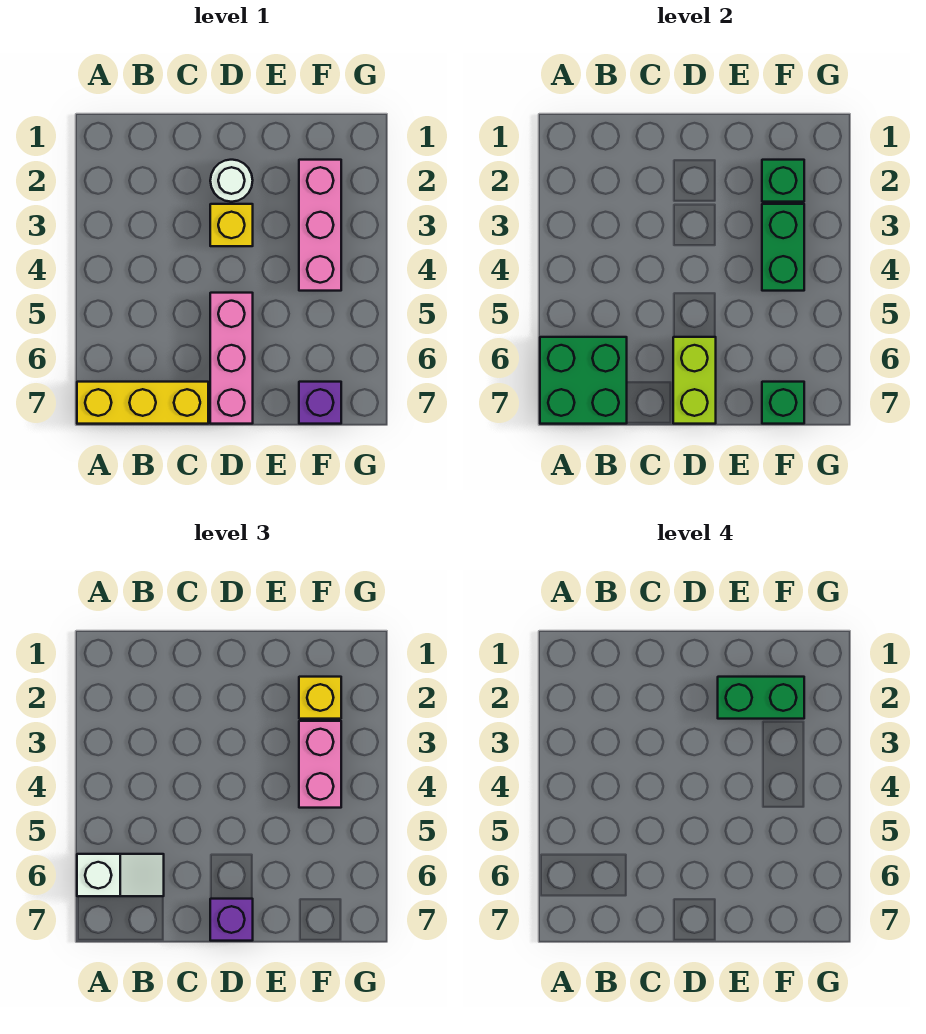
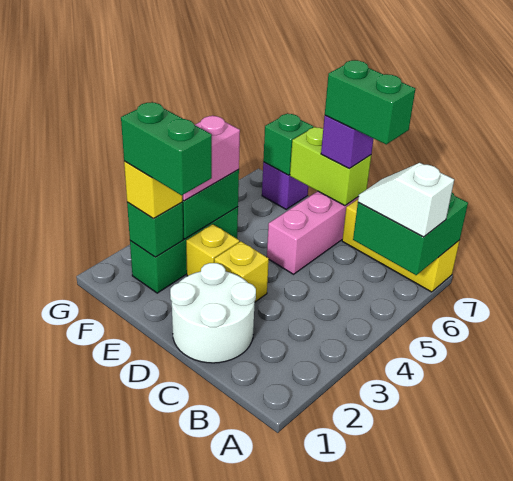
none -> green brick C7:D7 level 4
white round brick D2 level 1 -> white round brick C1:D2 level 1
lime brick D6:D7 level 2 -> lime brick D7:E7 level 2
none -> yellow brick E3 level 1
pink brick F2:F4 level 1 -> green brick F2:F4 level 1

